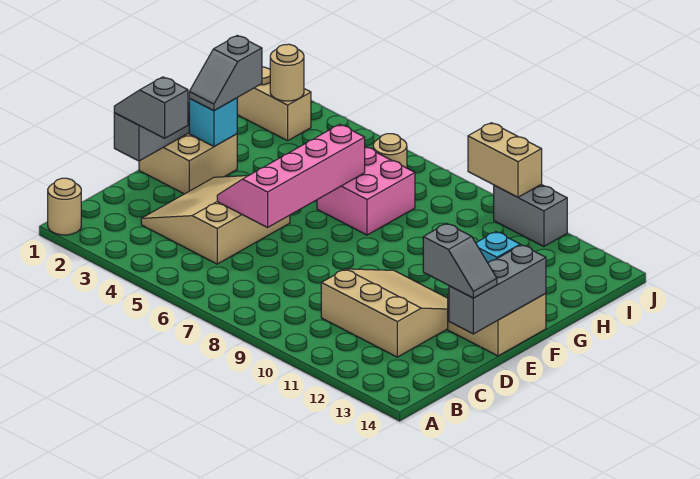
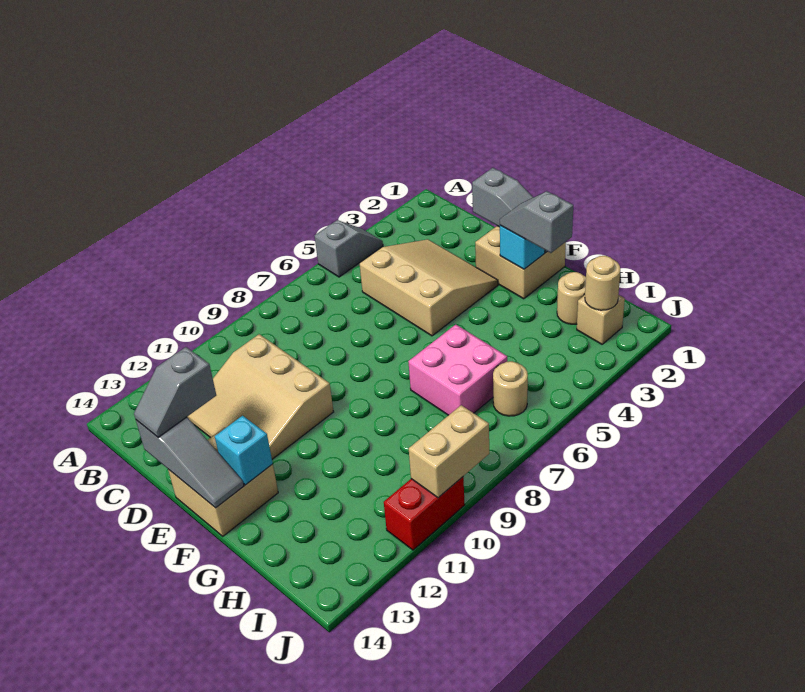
tan round brick A1 level 1 -> tan round brick H2 level 1
tan slope C10:E12 level 1 top C -> tan slope C10:E12 level 1 top 10
grey slope D1:D2 level 3 top 2 -> grey slope A4:A5 level 1 top 5
pink slope D5:G6 level 2 top 6 -> none
grey brick D14:F14 level 2 -> grey slope D14:F14 level 2 top D
tan brick I1:I2 level 1 -> tan brick I2 level 1
grey brick J10:J11 level 1 -> red brick J10:J11 level 1

